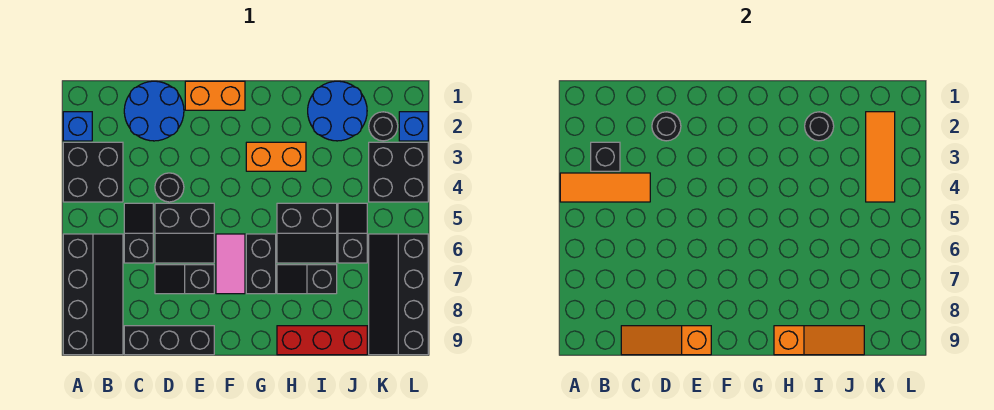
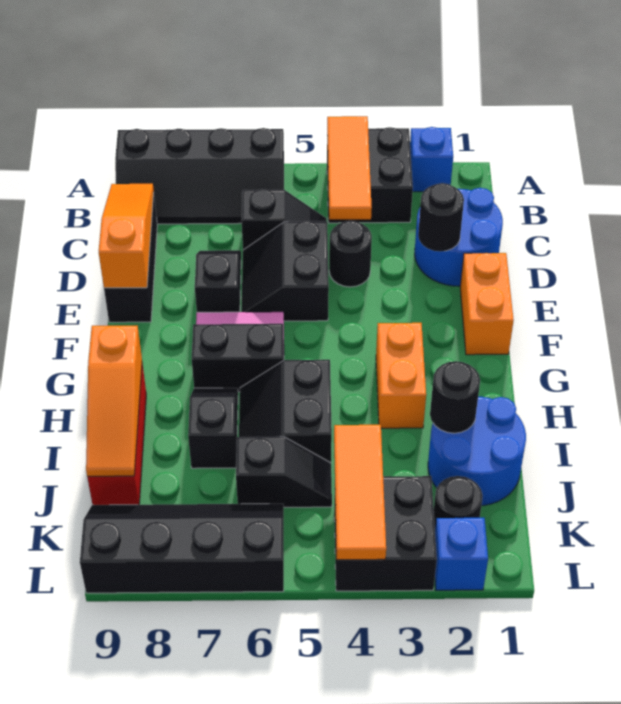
black brick B3 level 2 -> none
orange tile K2:K4 level 2 -> orange tile J4:L4 level 2

